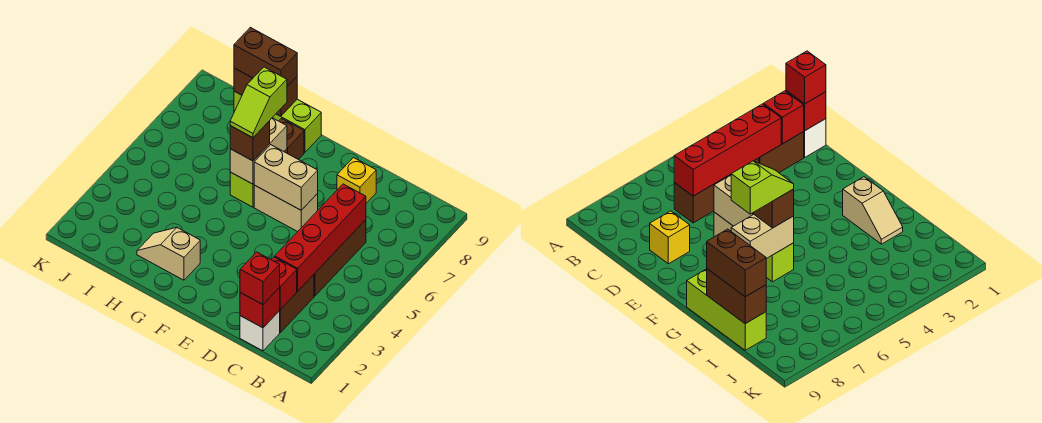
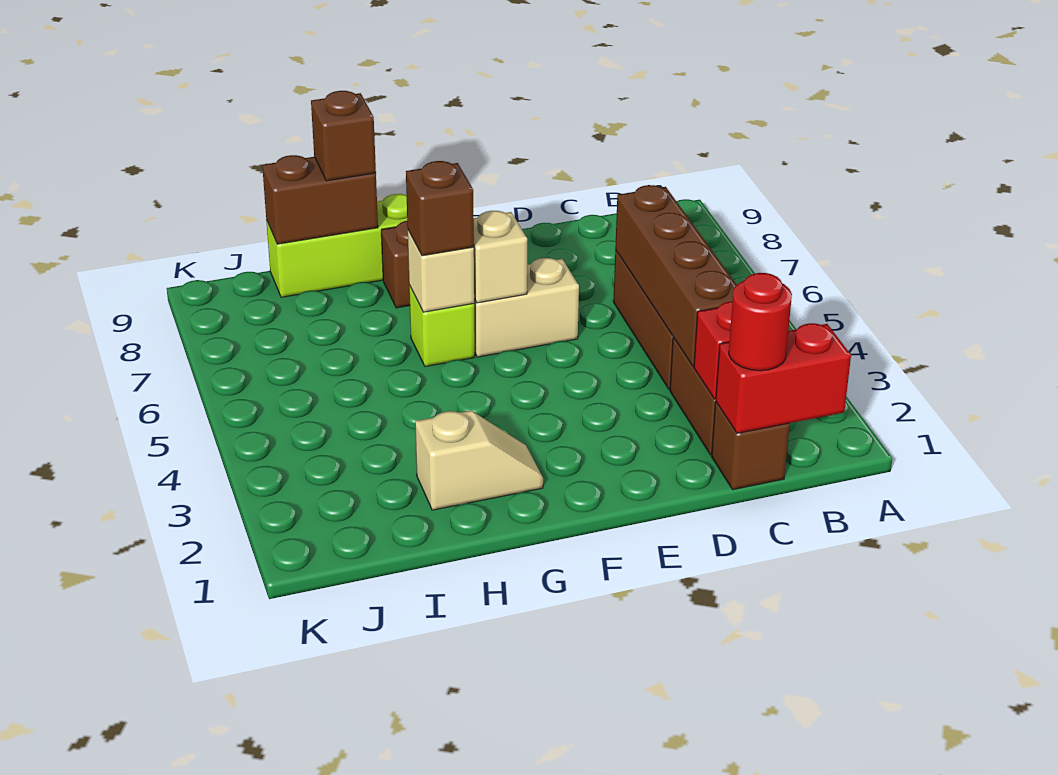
white brick C1 level 1 -> brown brick C1 level 1
red brick C1 level 2 -> red brick B1:C1 level 2
red brick C1 level 3 -> red round brick C1 level 3
red brick C3:C6 level 2 -> brown brick C3:C6 level 2
yellow brick D8 level 1 -> none
tan brick E6:F6 level 2 -> tan brick F6 level 2
tan slope G2:H2 level 1 top G -> tan slope G2:H2 level 1 top H
tan brick G6:G7 level 2 -> tan brick G6 level 2
lime slope G6:G7 level 4 top 7 -> none
brown brick H9:I9 level 3 -> brown brick H9 level 3

